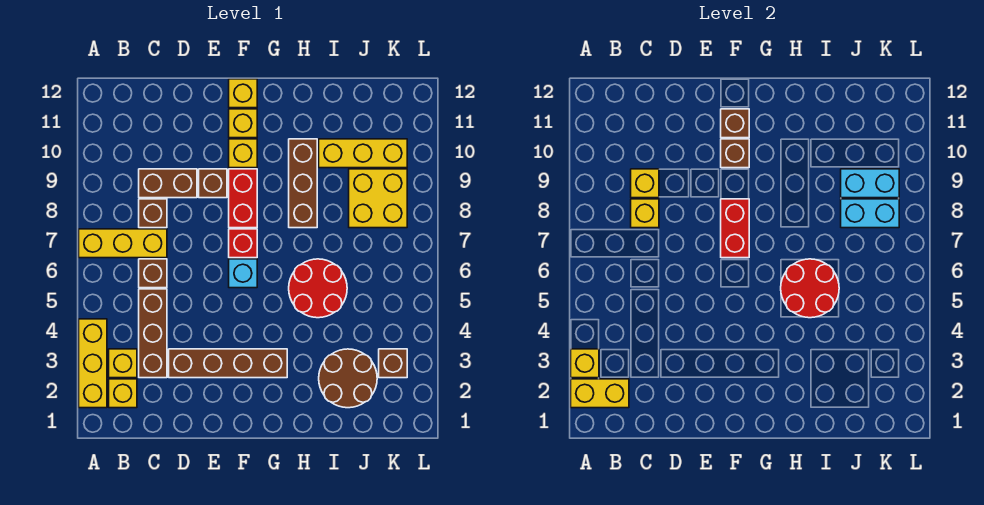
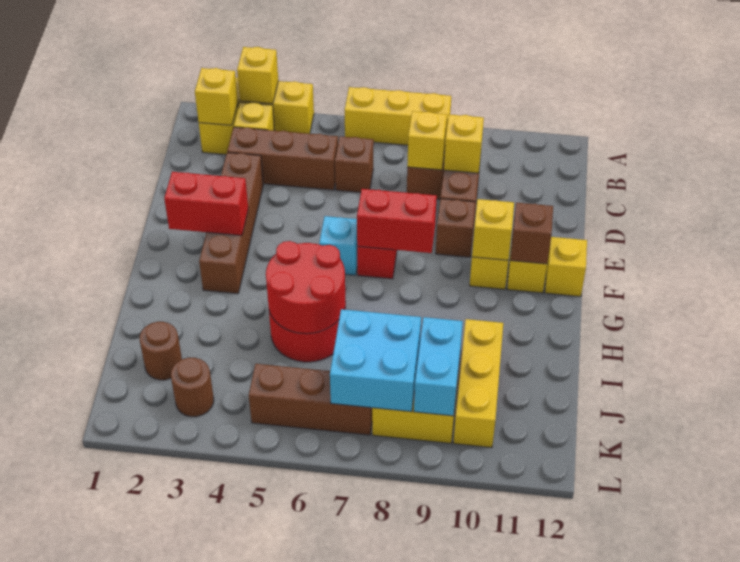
yellow brick A2:B2 level 2 -> yellow brick B2 level 2
yellow brick A7:C7 level 1 -> yellow brick A6:A8 level 1
red brick F8:F9 level 1 -> red brick F2:F3 level 2
brown brick F10 level 2 -> yellow brick F10 level 2
brown brick H8:H10 level 1 -> brown brick K5:K7 level 1
brown round brick I2:J3 level 1 -> brown round brick J2 level 1
cyan brick J8:K8 level 2 -> cyan brick J7:K8 level 2
brown brick K3 level 1 -> brown round brick K3 level 1

